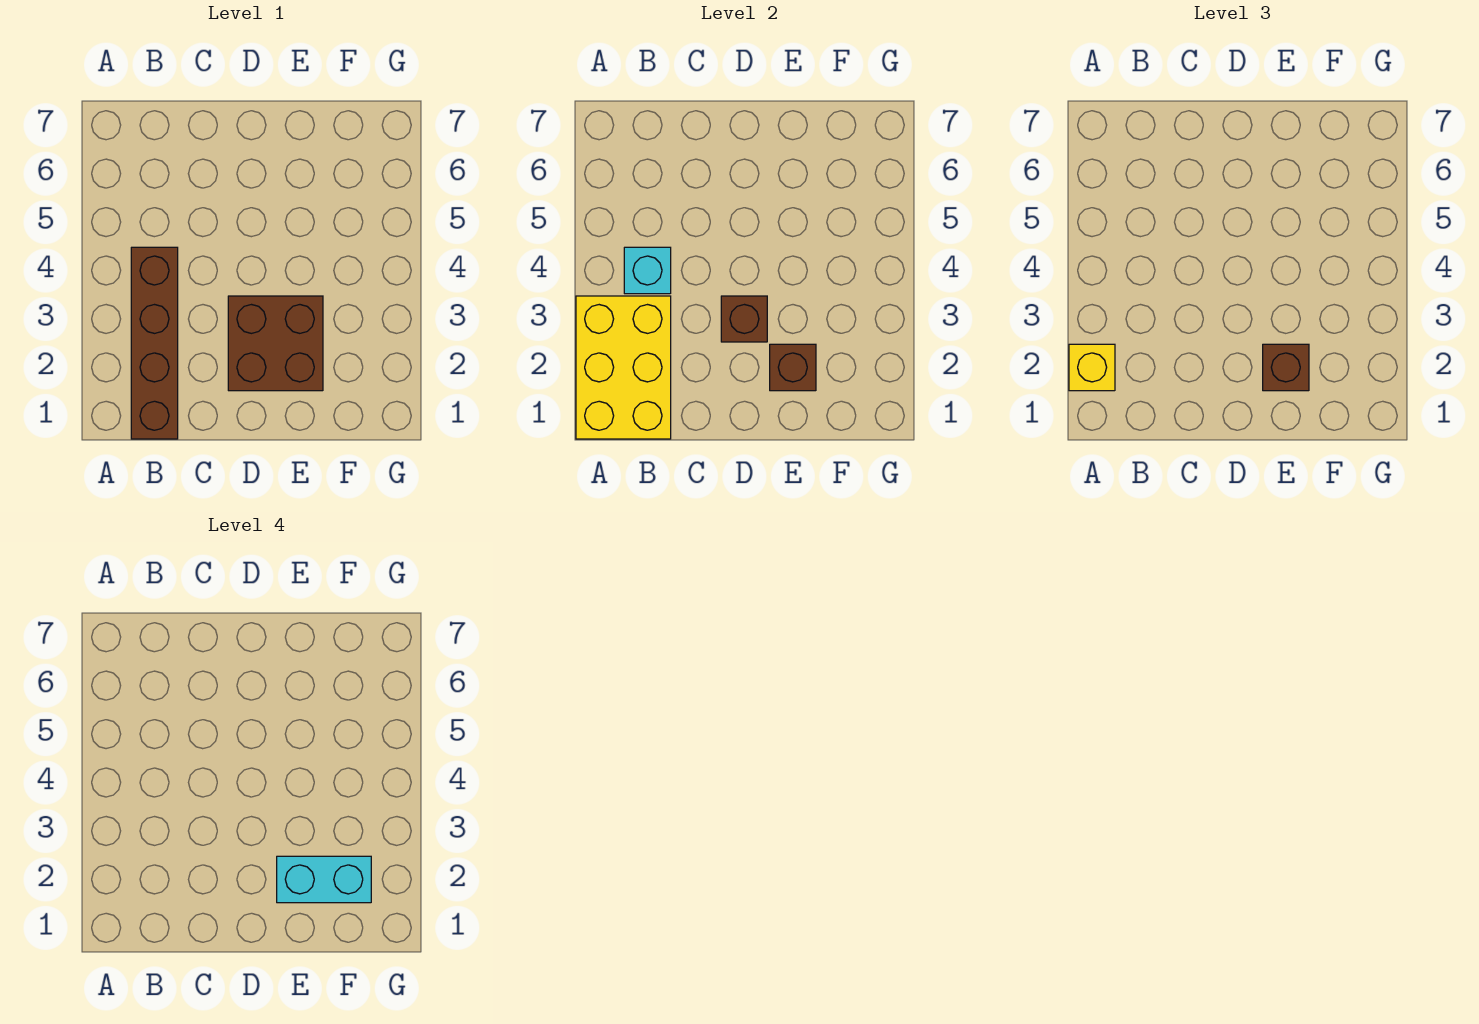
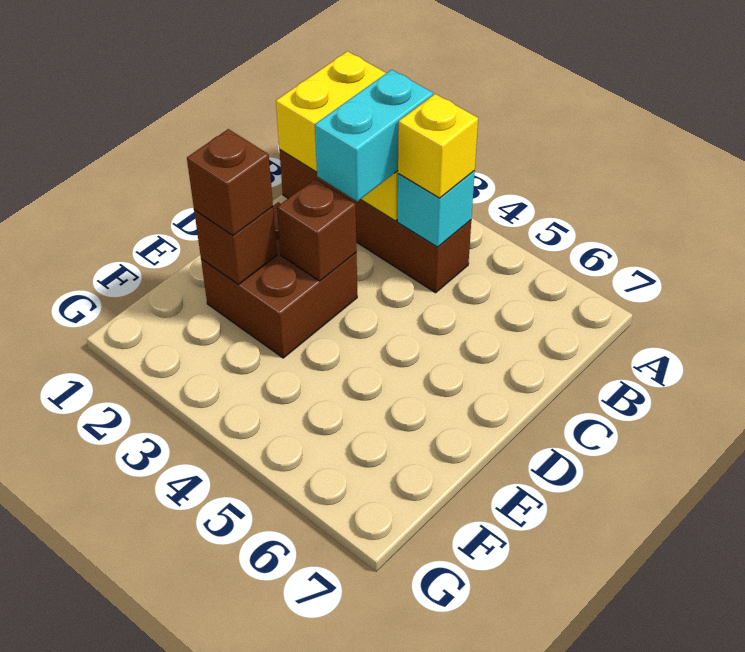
yellow brick A2 level 3 -> yellow brick B4 level 3
cyan brick E2:F2 level 4 -> cyan brick B3:C3 level 3

